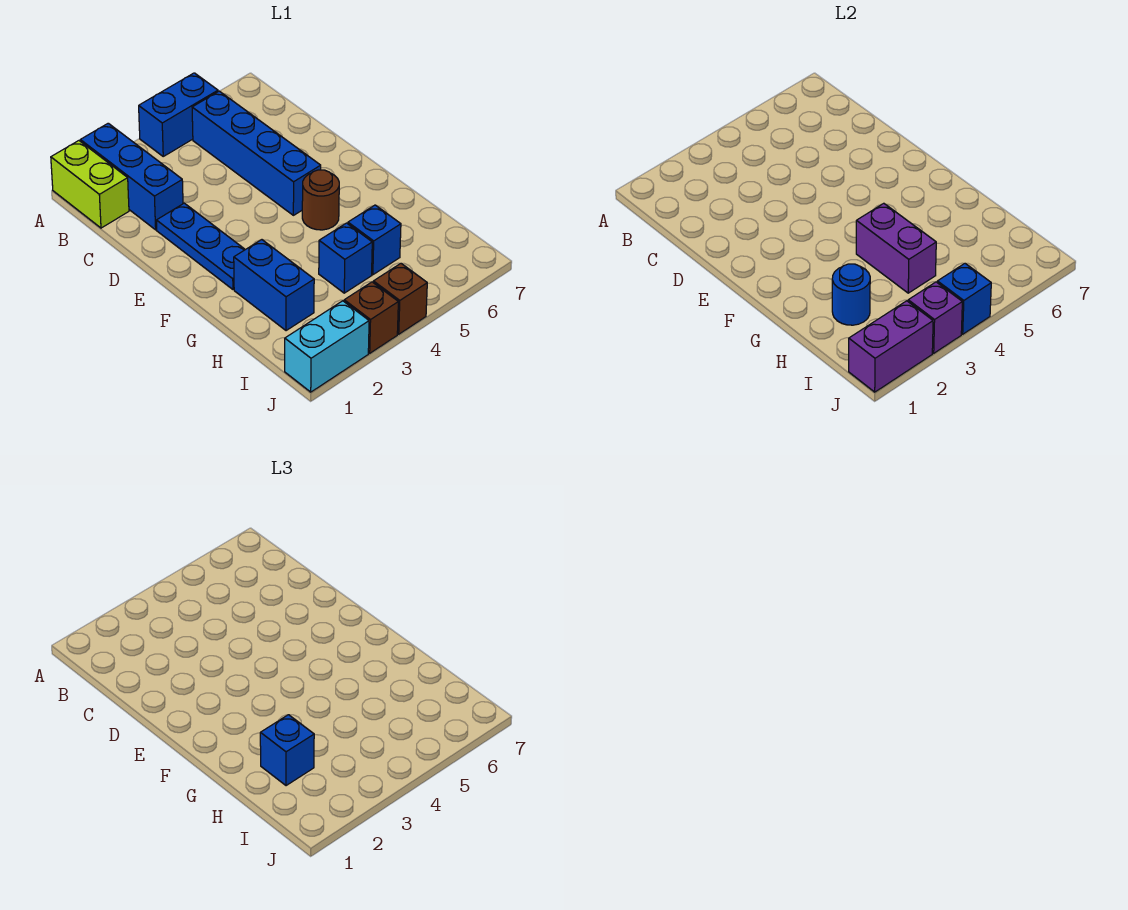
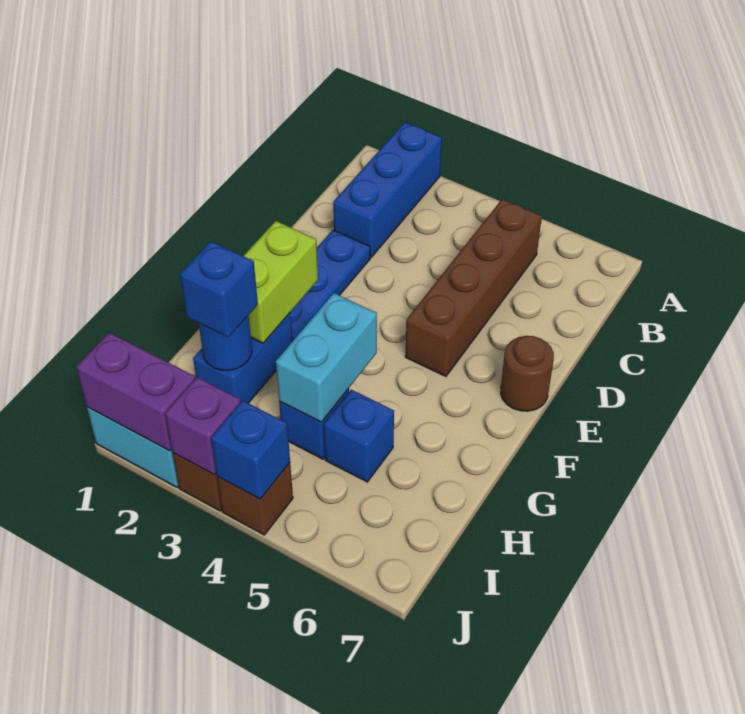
lime brick A1:B1 level 1 -> lime brick F2:G2 level 2
blue brick A4:A5 level 1 -> none
blue brick B5:E5 level 1 -> brown brick B5:E5 level 1
brown round brick F5 level 1 -> brown round brick E7 level 1
purple brick G4:H4 level 2 -> cyan brick G4:H4 level 2

